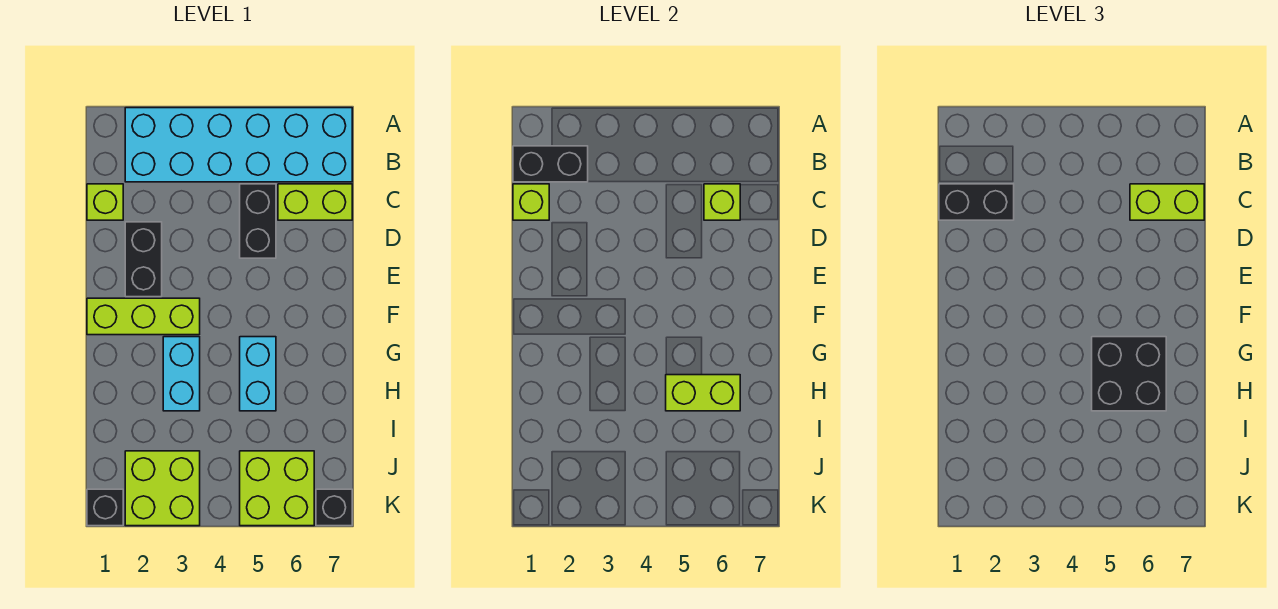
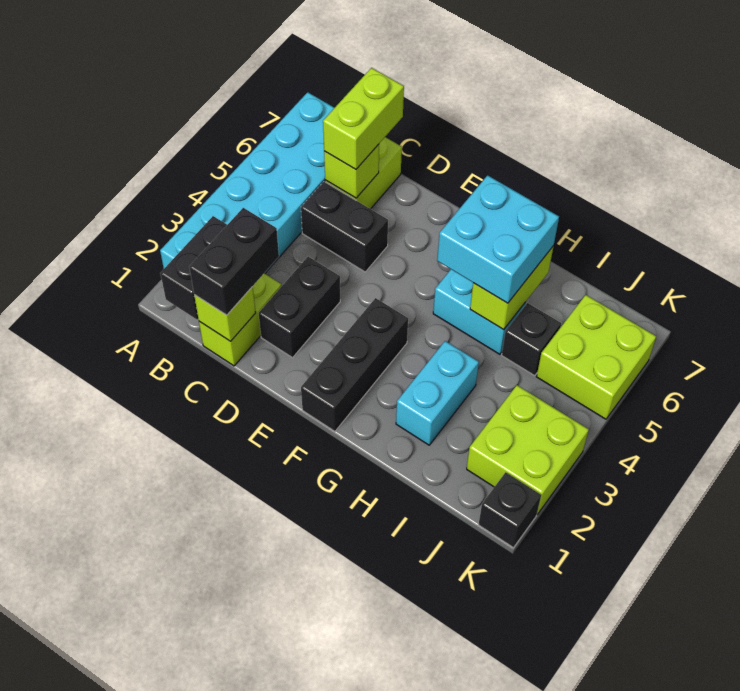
lime brick C1 level 1 -> lime brick C1:C2 level 1
black brick D2:E2 level 1 -> black brick D2:D3 level 1
lime brick F1:F3 level 1 -> black brick F1:F3 level 1
cyan brick G3:H3 level 1 -> cyan brick H2:H3 level 1
black brick G5:H6 level 3 -> cyan brick G5:H6 level 3
black brick K7 level 1 -> black brick I5 level 1

